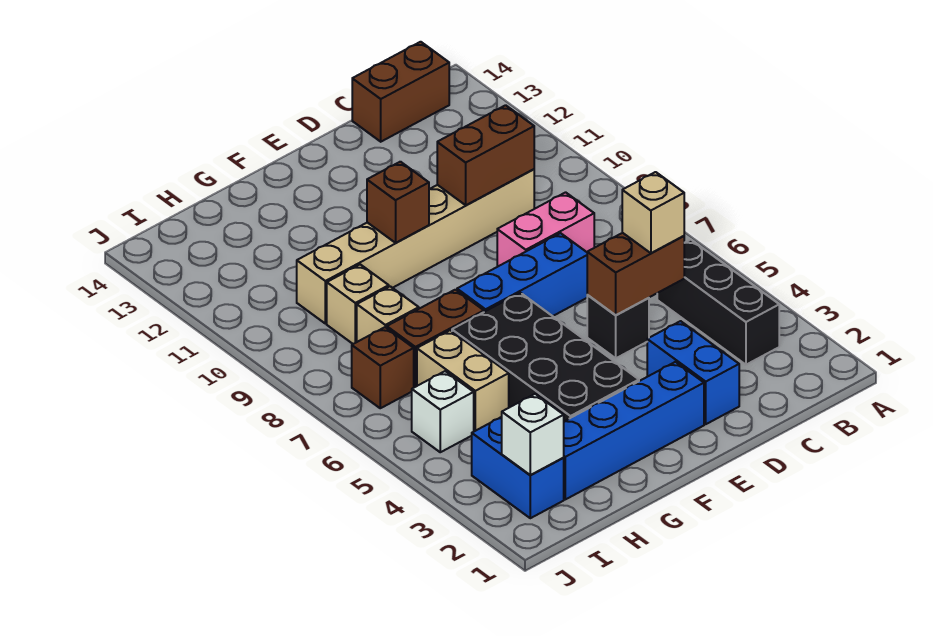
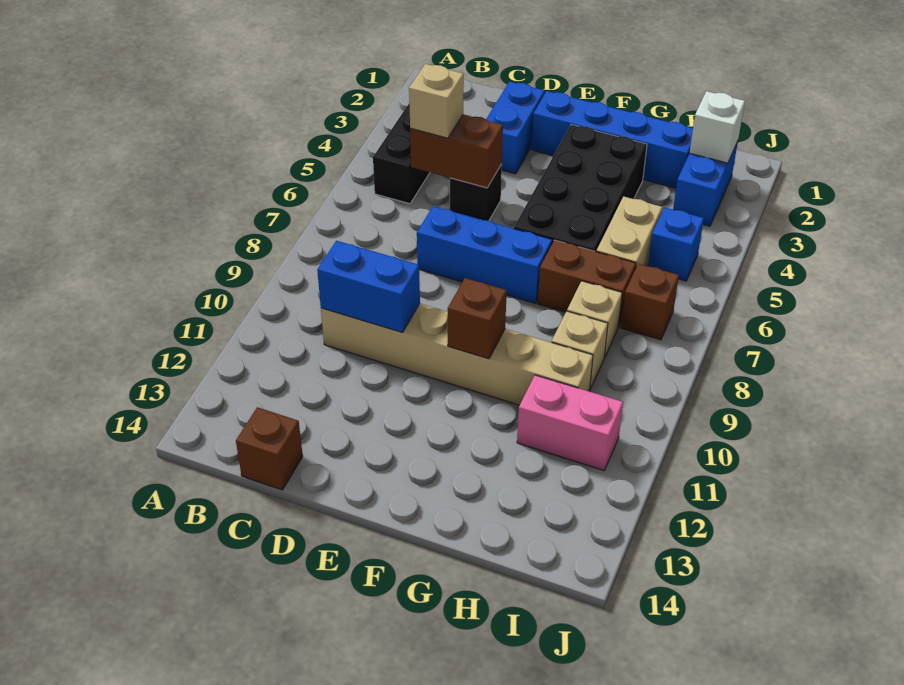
brown brick B14:C14 level 1 -> brown brick C14 level 1
pink brick C8:D8 level 1 -> pink brick H11:I11 level 1
brown brick C10:D10 level 2 -> blue brick C10:D10 level 2
white brick I5 level 1 -> blue brick I5 level 1

